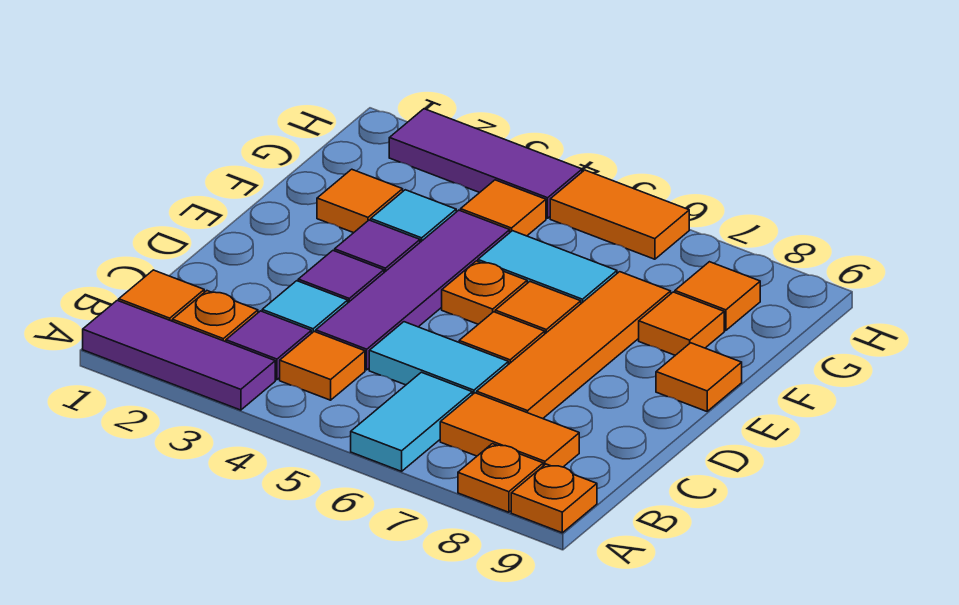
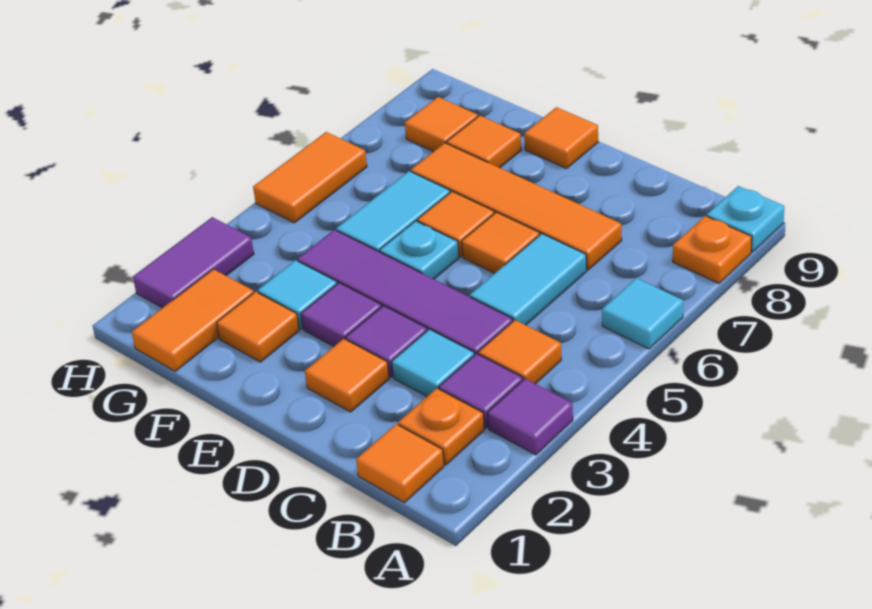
purple tile A1:A3 level 1 -> purple tile A3 level 1
cyan tile A6:B6 level 1 -> cyan tile A6 level 1
orange plate A9 level 1 -> cyan plate A9 level 1
orange tile B7:B8 level 1 -> orange tile G1:G2 level 1
orange plate E5 level 1 -> cyan plate E5 level 1
orange tile G4 level 1 -> orange tile D2 level 1
purple tile H2:H4 level 1 -> purple tile H2:H3 level 1

